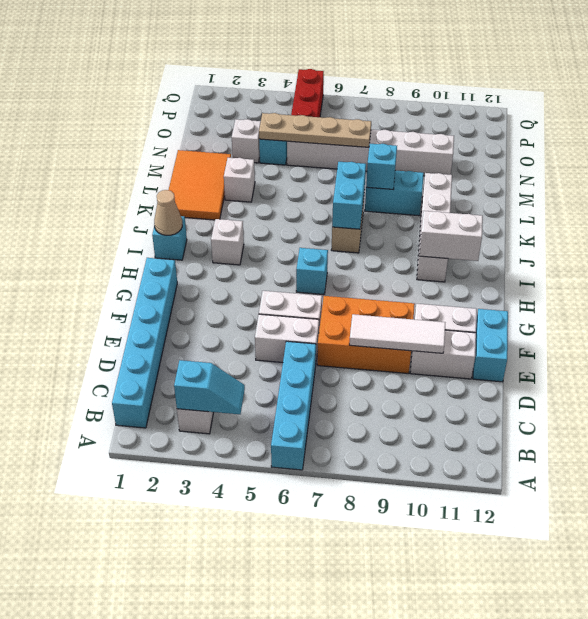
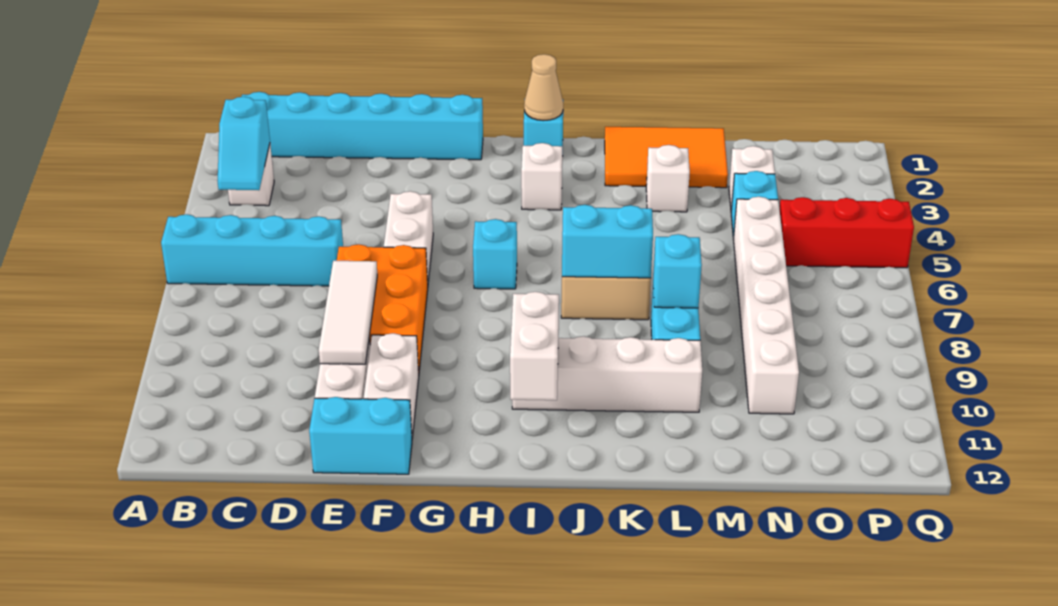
white brick E5:E6 level 1 -> none
tan plate N4:N7 level 2 -> none

